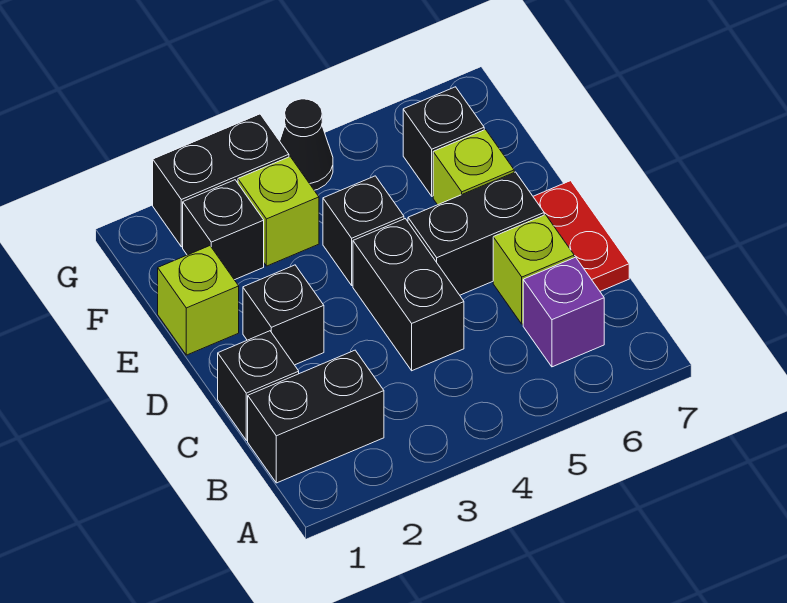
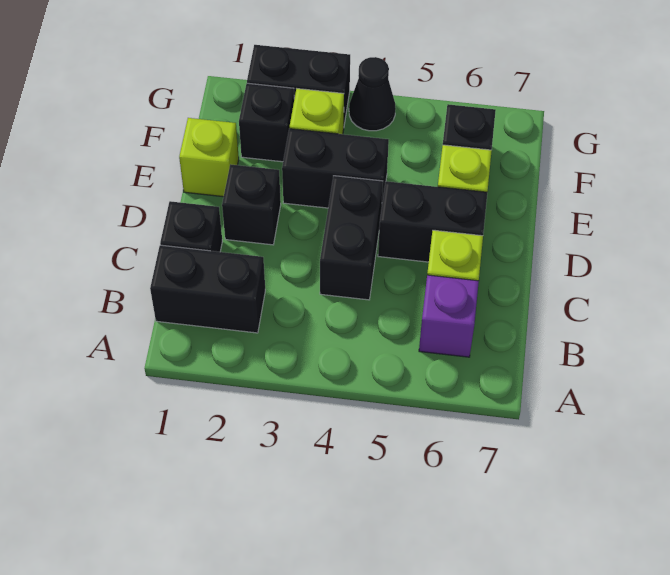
red plate C7:D7 level 1 -> none
black brick E4 level 1 -> black brick E3:E4 level 1

